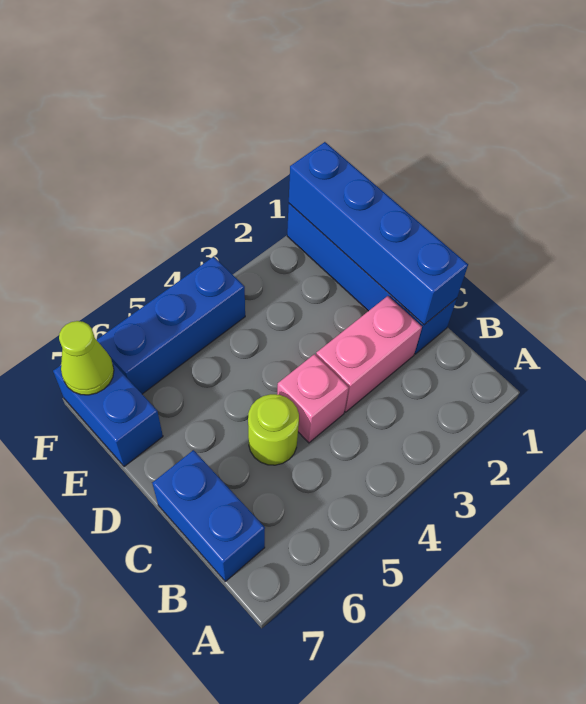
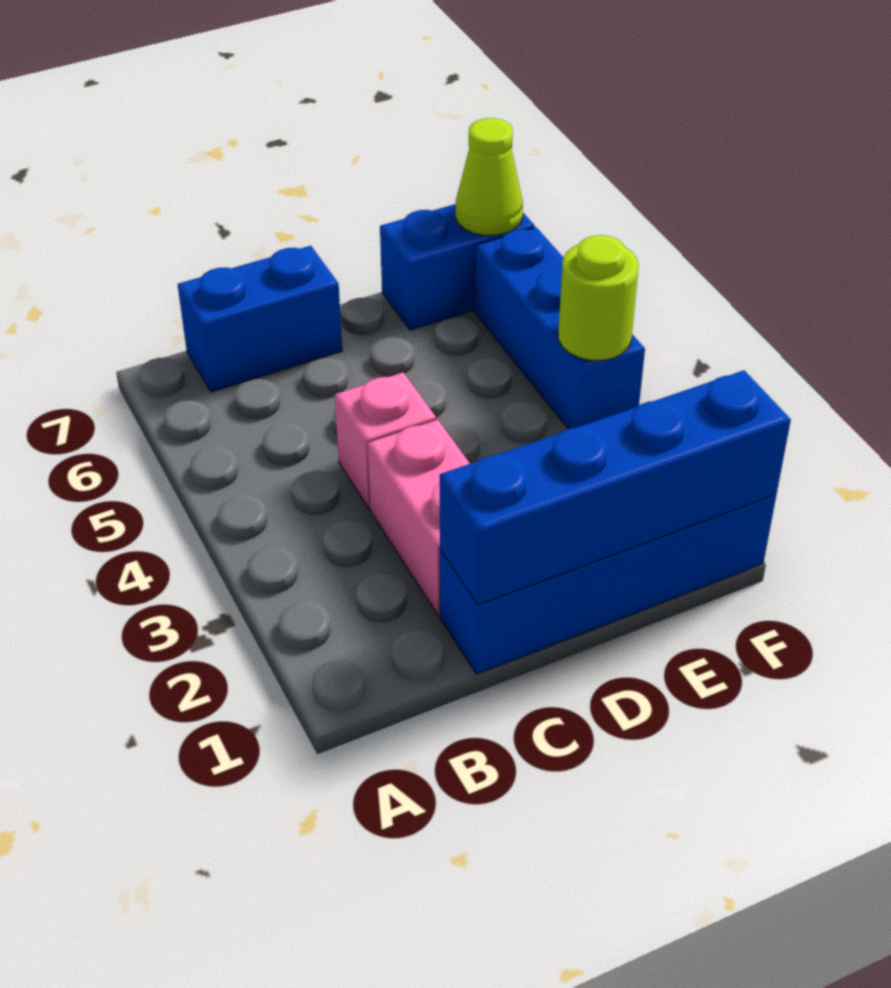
lime round brick C5 level 1 -> lime round brick F4 level 2

